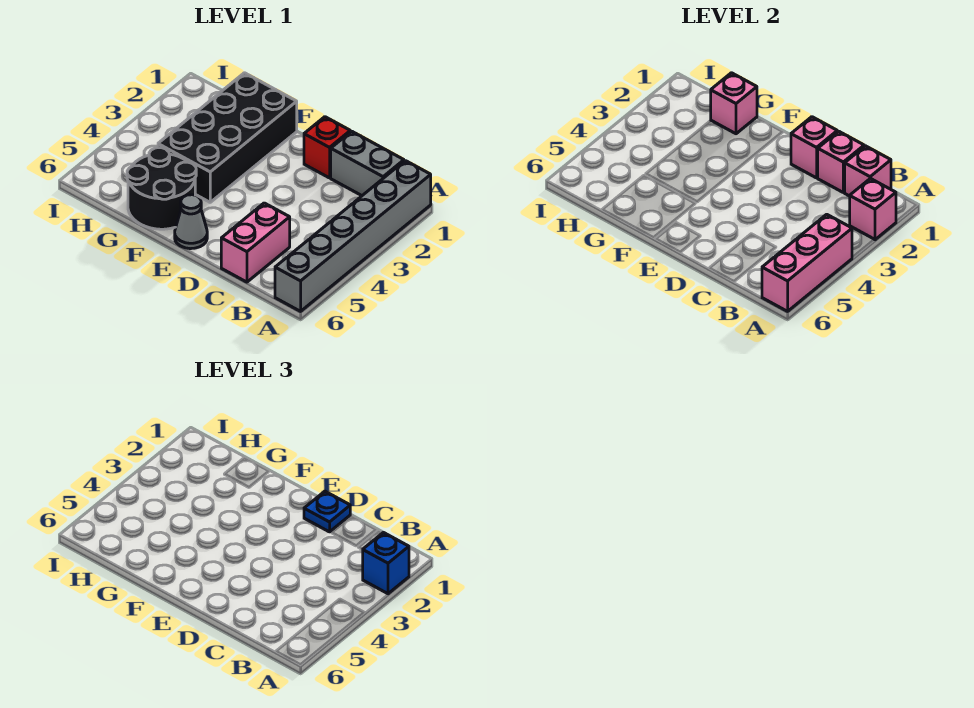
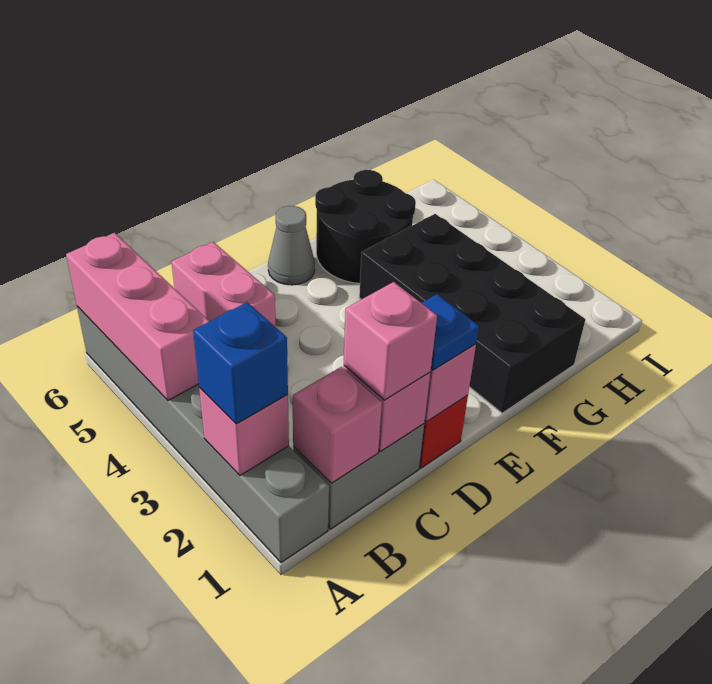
pink brick G1 level 2 -> pink brick C1 level 3

